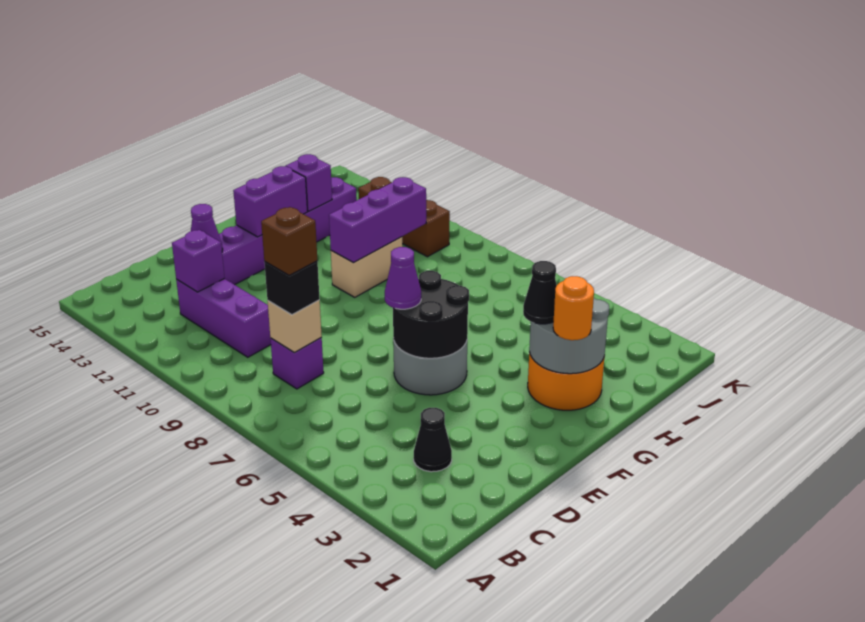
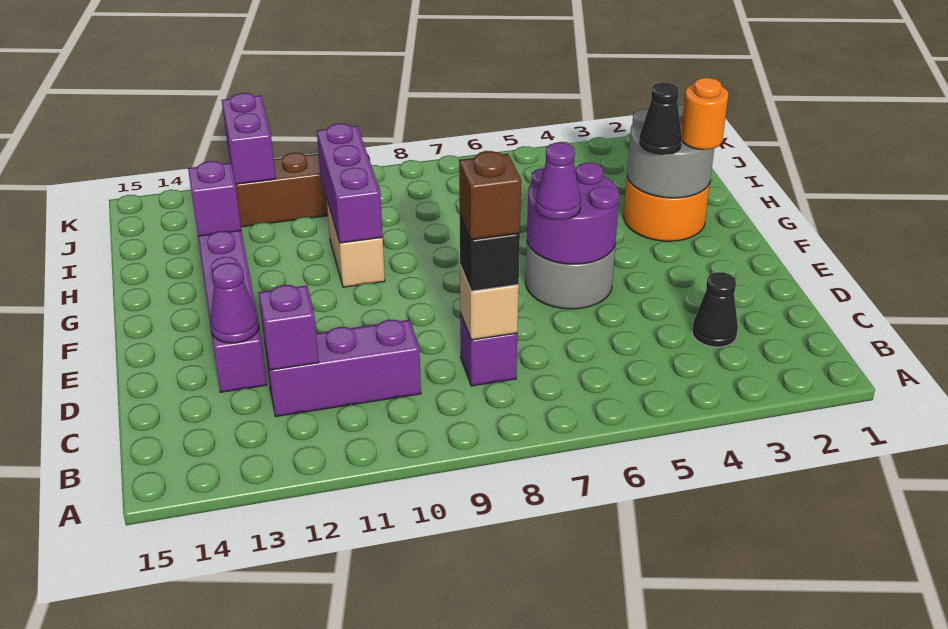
black round brick E5:F6 level 2 -> purple round brick E5:F6 level 2
purple brick F13:G13 level 2 -> purple brick J12:K12 level 2

